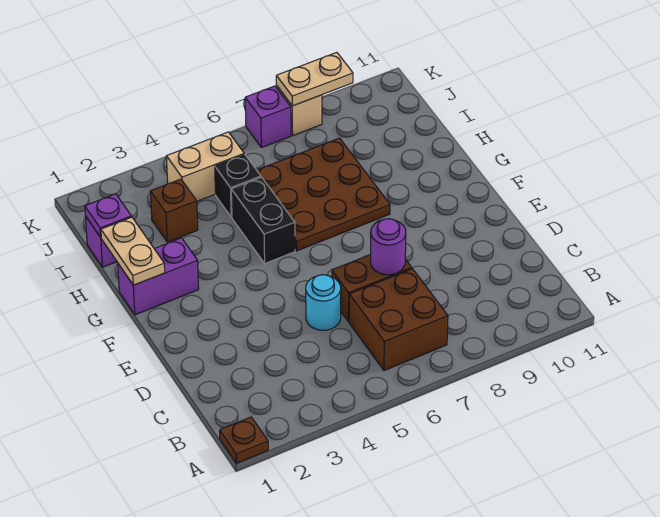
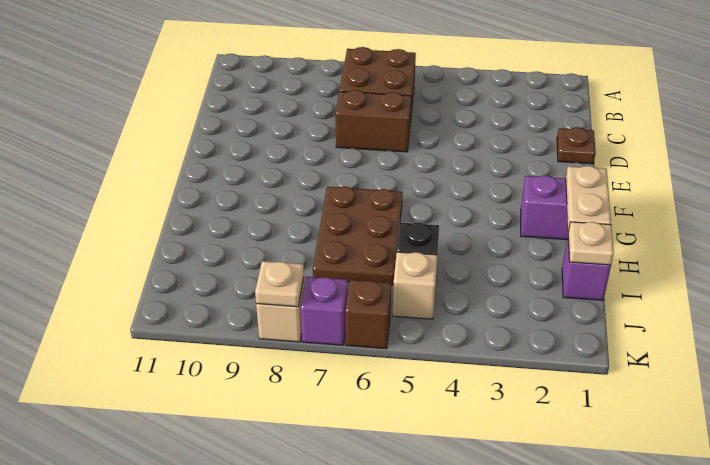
brown plate A1 level 1 -> brown plate D1 level 1
cyan round brick D5 level 1 -> none
purple round brick D7 level 2 -> none
black brick G5:H5 level 1 -> none
brown plate G6:I8 level 1 -> brown plate G6:I7 level 1
purple plate I1 level 2 -> tan plate I1 level 2
brown brick I3 level 1 -> brown brick K6 level 1
tan brick J4:J5 level 1 -> tan brick J5 level 1
tan plate K8:K9 level 2 -> tan plate K8 level 2

